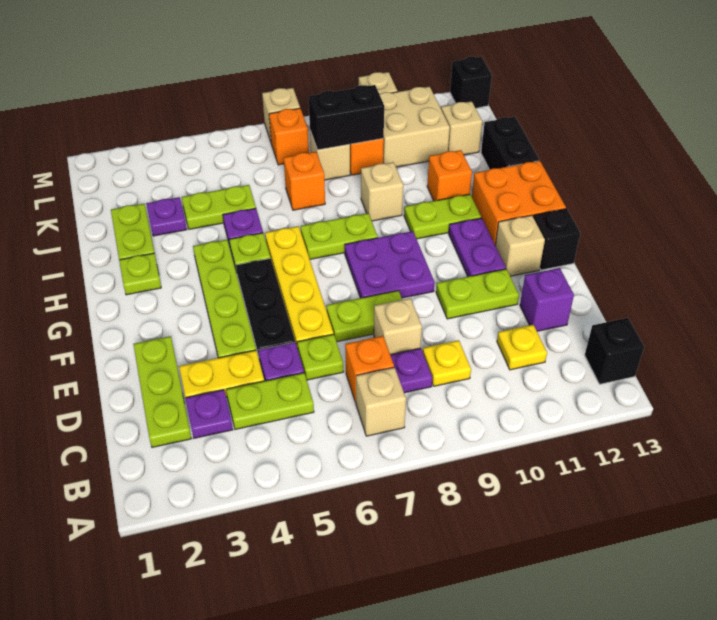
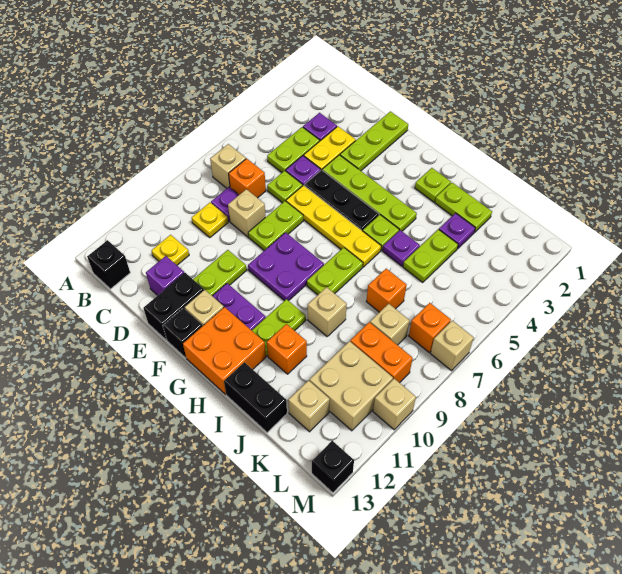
lime plate C2:E2 level 1 -> lime plate E1:E3 level 1
black brick K8:K9 level 2 -> black brick E12:E13 level 1

